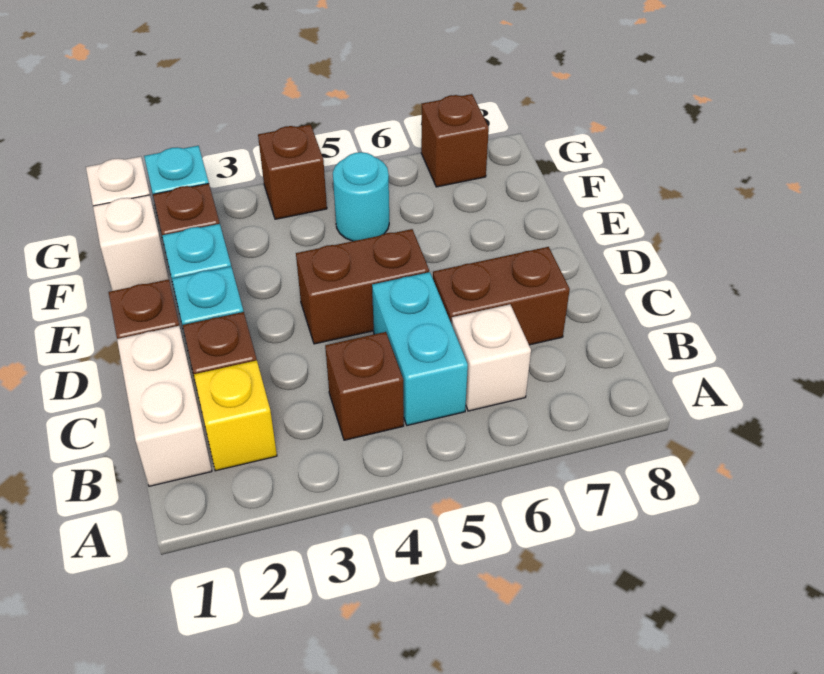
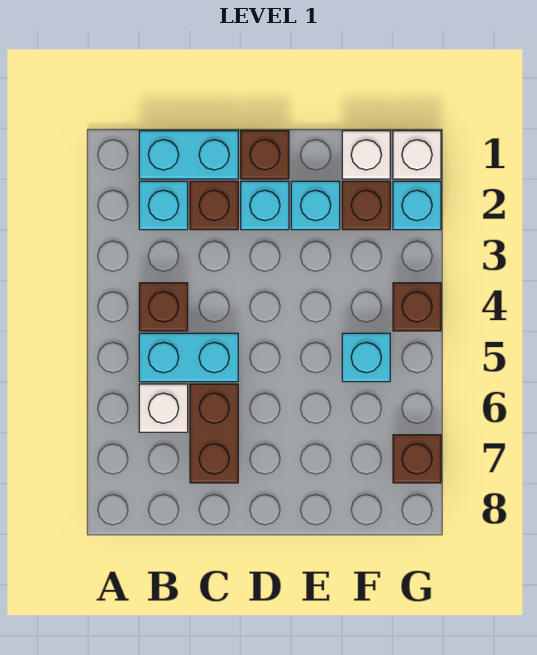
white brick B1:C1 level 1 -> cyan brick B1:C1 level 1
yellow brick B2 level 1 -> cyan brick B2 level 1
brown brick D4:D5 level 1 -> none
cyan round brick F5 level 1 -> cyan brick F5 level 1

